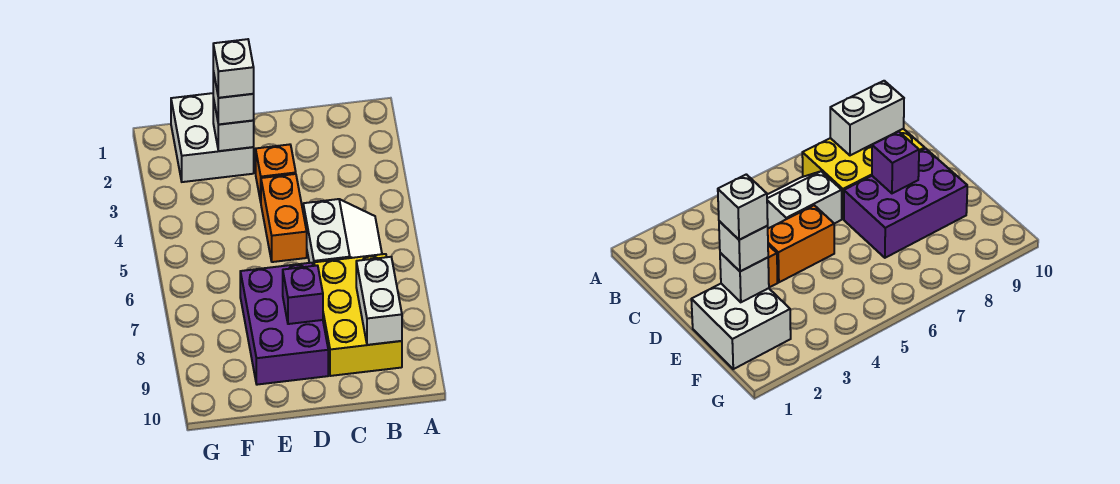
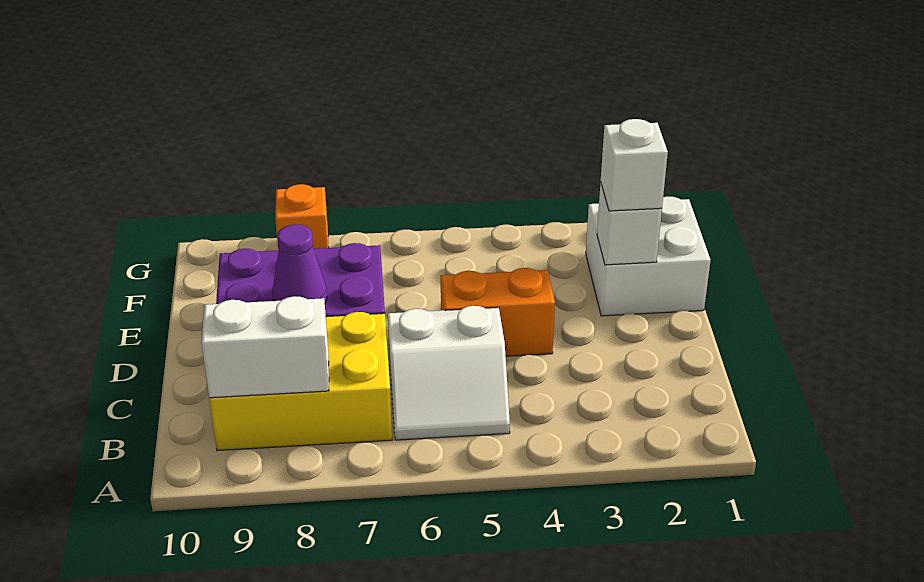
orange brick D3 level 1 -> orange brick G8 level 1
purple brick D8 level 2 -> purple cone D8 level 2
white brick E2 level 4 -> none

